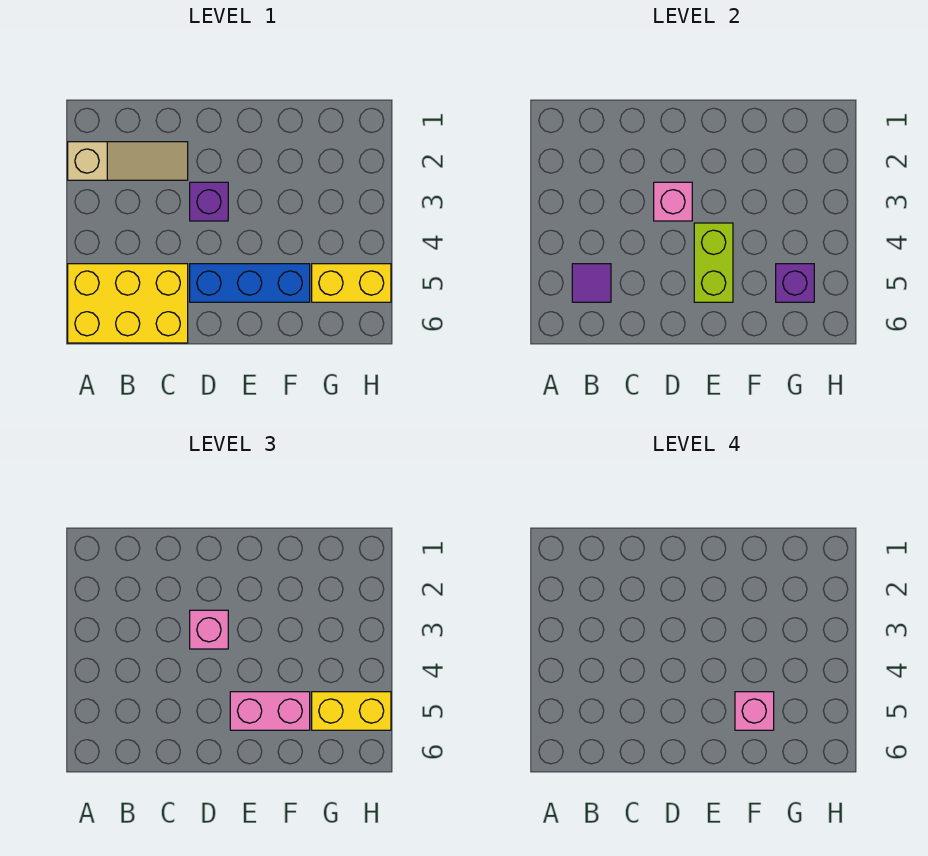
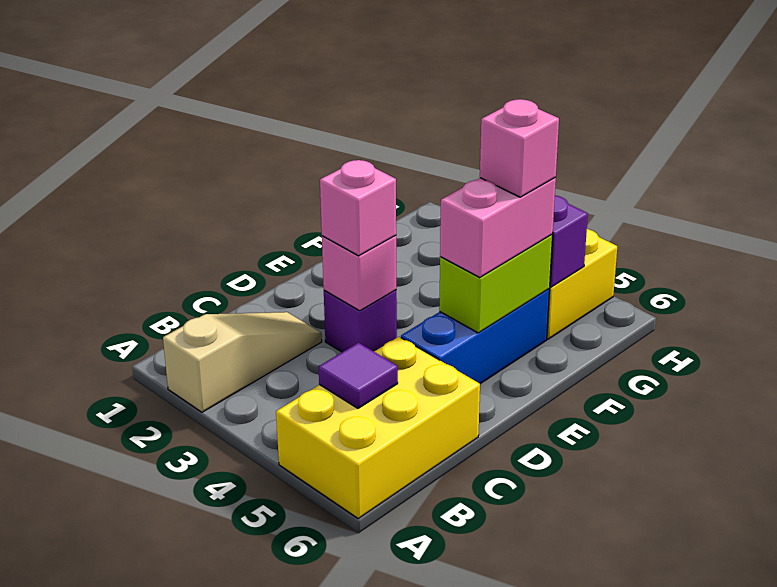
lime brick E4:E5 level 2 -> lime brick E5:F5 level 2
yellow brick G5:H5 level 3 -> none

